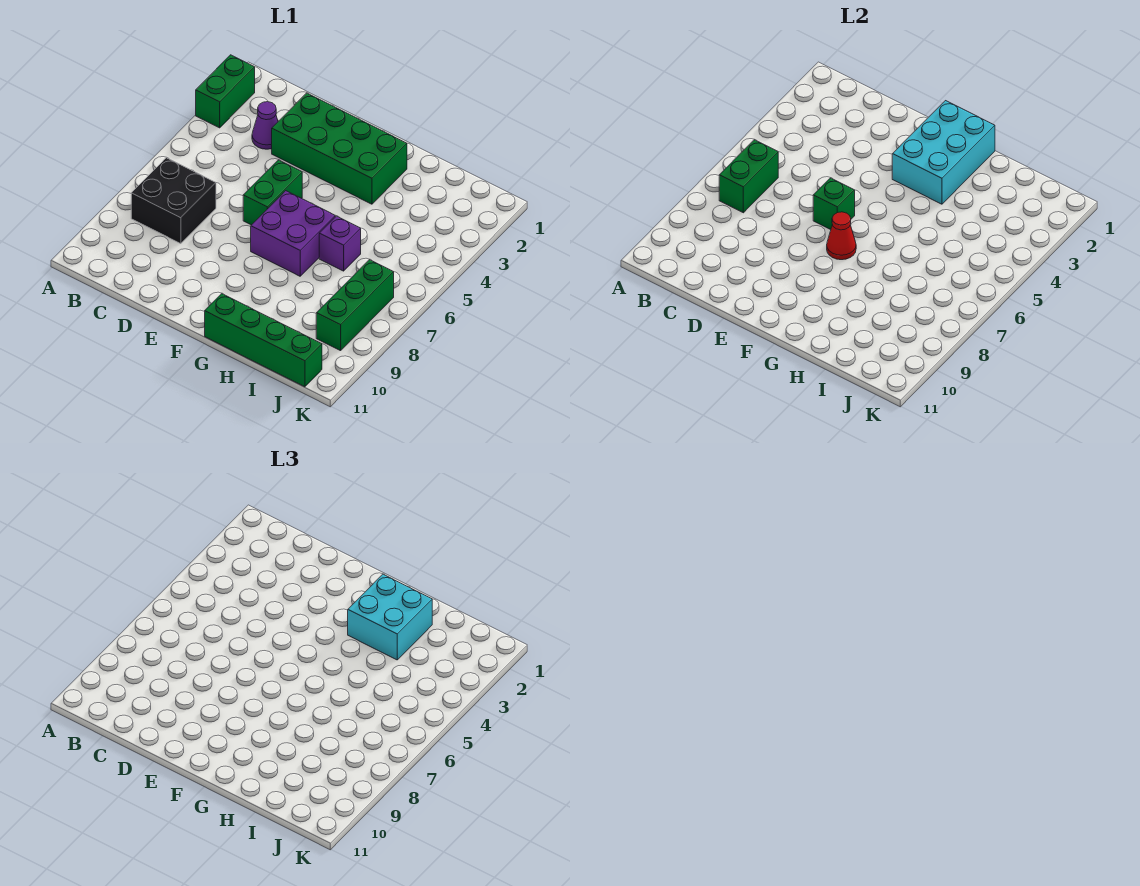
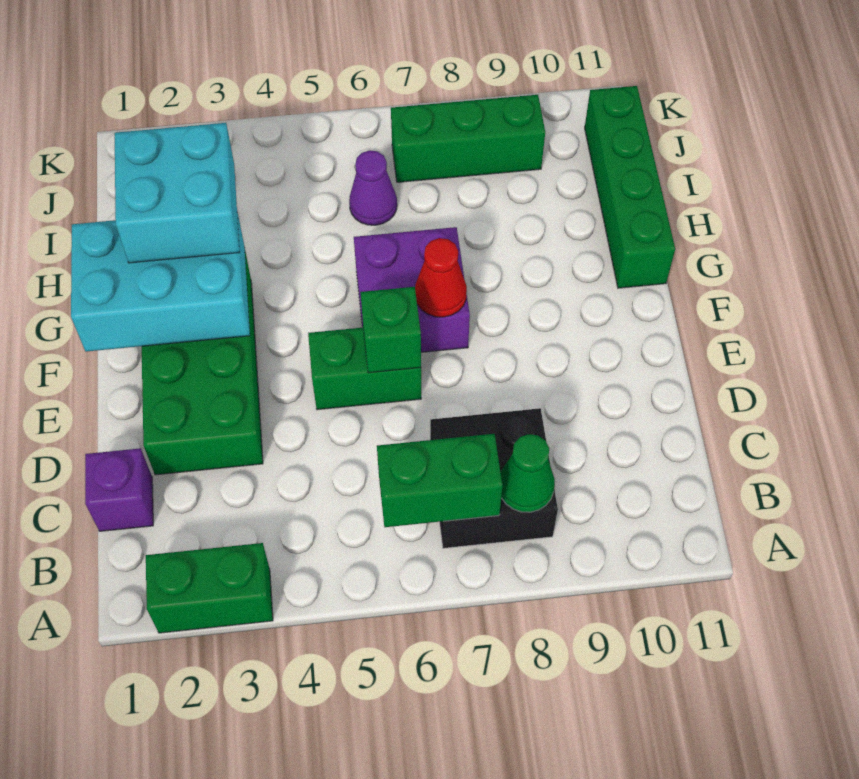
none -> green cone B8 level 2
purple cone C3 level 1 -> purple cone I6 level 1
purple brick H6 level 1 -> purple brick C1 level 1

